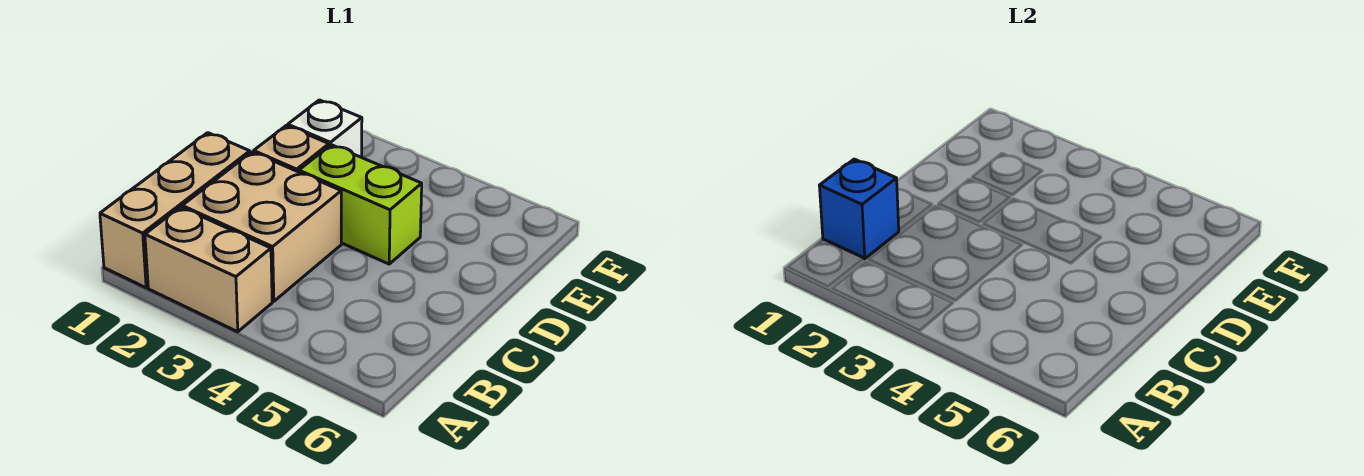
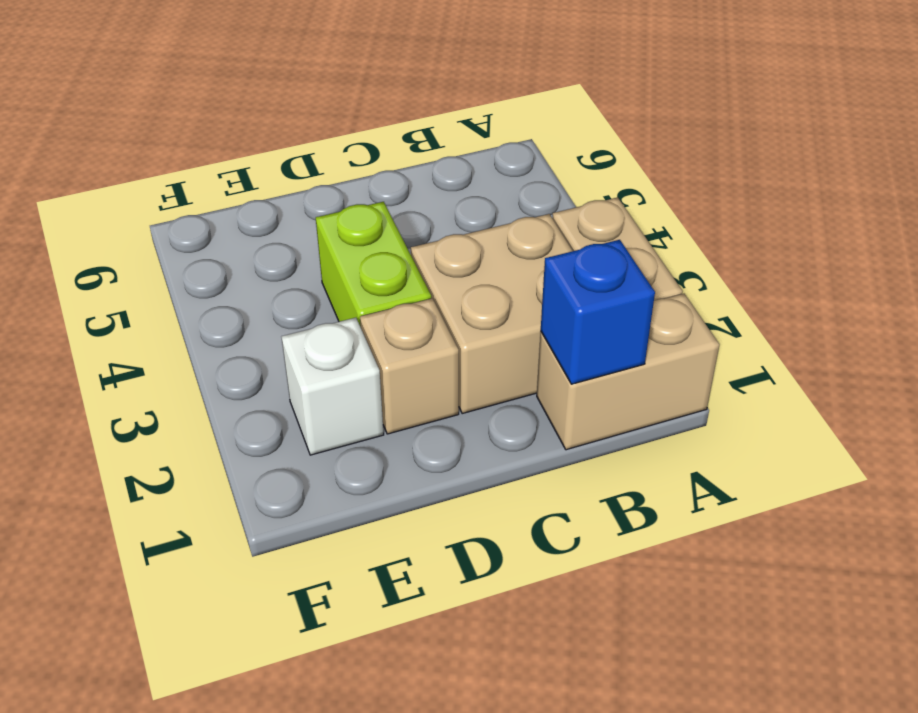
tan brick A1:C1 level 1 -> tan brick A1:B1 level 1

